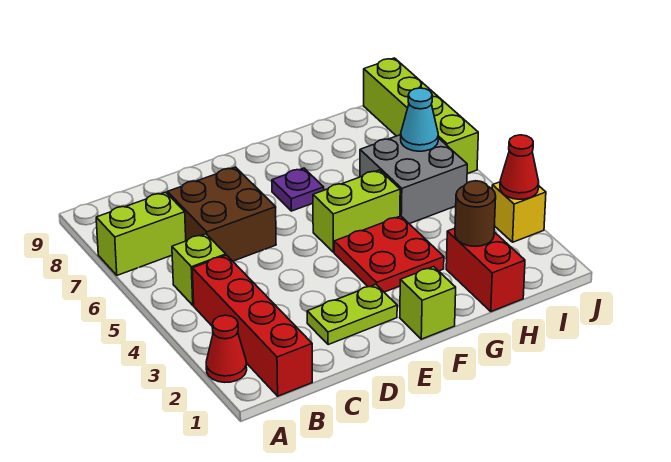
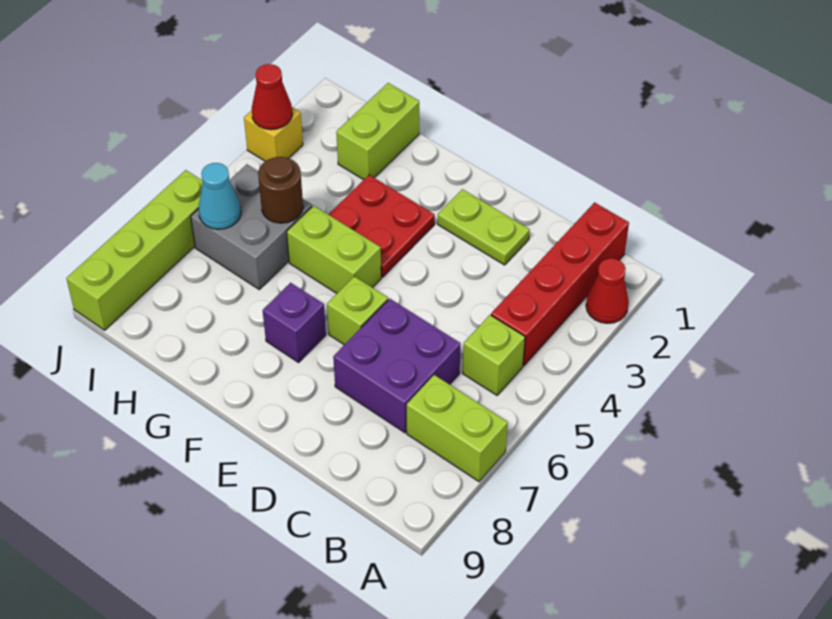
brown brick C6:D7 level 1 -> purple brick C6:D7 level 1
lime brick F1 level 1 -> lime brick E6 level 1
purple plate F7 level 1 -> purple brick F7 level 1
red brick H1:H2 level 1 -> lime brick H1:H2 level 1
brown round brick H2 level 2 -> brown round brick H5 level 2

